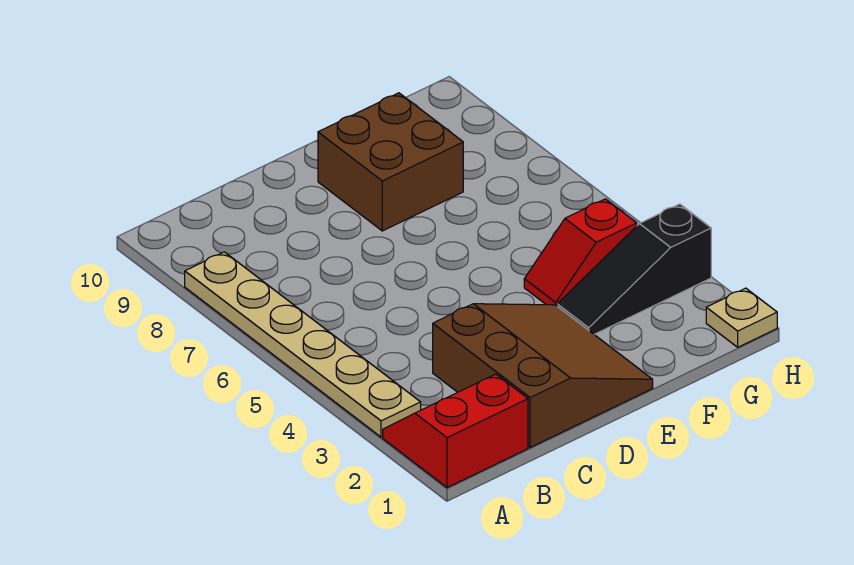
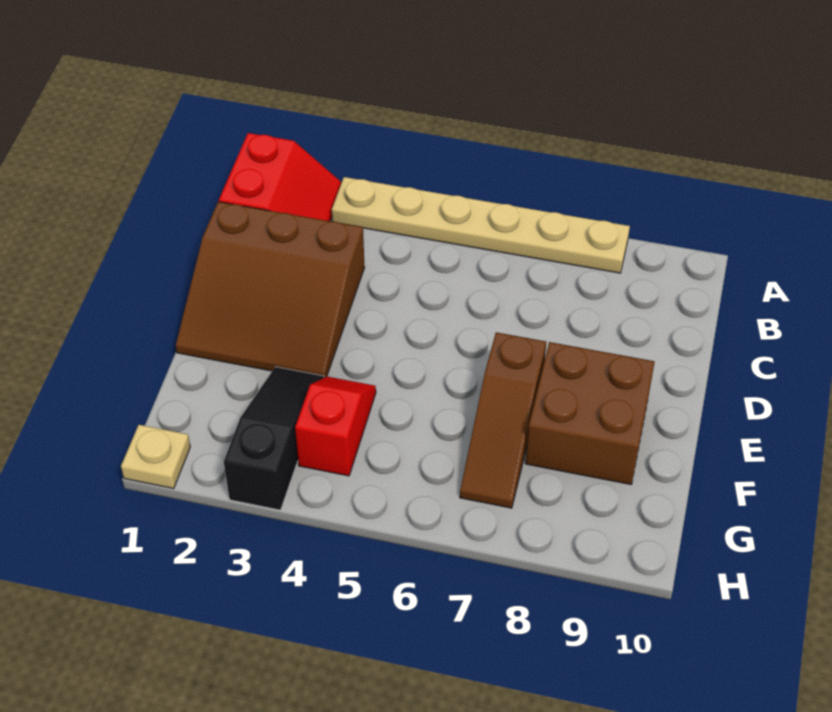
none -> brown slope E7:G7 level 1 top E

